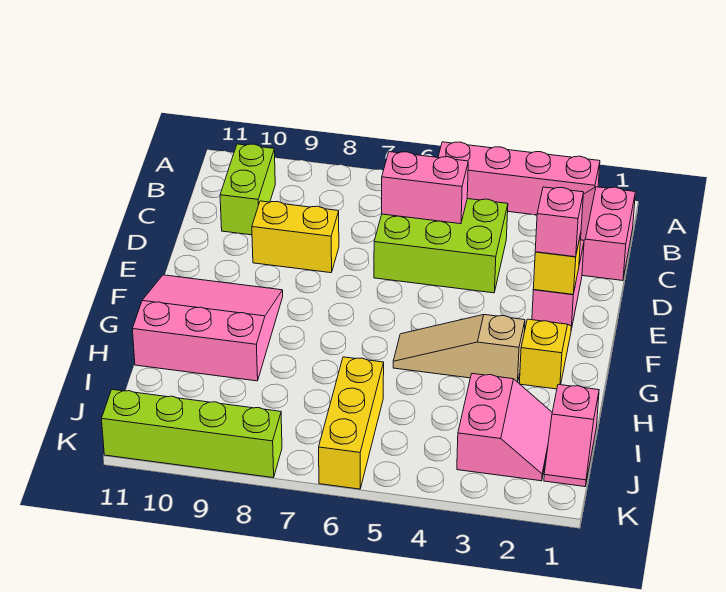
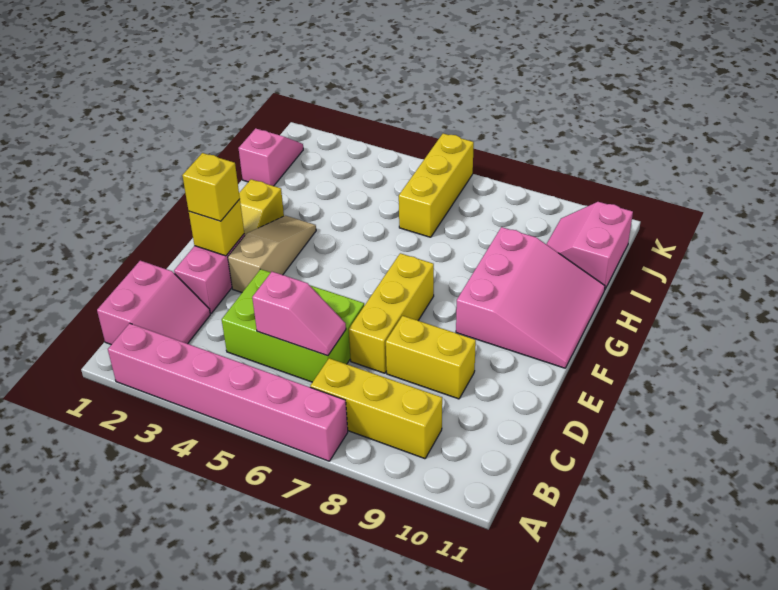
pink brick A2:A5 level 1 -> pink brick A2:A7 level 1
none -> yellow brick B7:B9 level 1
lime brick B10:C10 level 1 -> none
pink brick C5:C6 level 2 -> pink slope C5:C6 level 2 top 5
none -> yellow brick D7:F7 level 1
pink brick E2 level 3 -> yellow brick E2 level 3
pink slope F9:H11 level 1 top H -> pink slope F9:H11 level 1 top 9
tan slope G3:G5 level 1 top 3 -> tan slope E3:G3 level 1 top E
pink slope I2:J3 level 1 top 3 -> pink slope I10:J11 level 1 top 11
lime brick K8:K11 level 1 -> none

